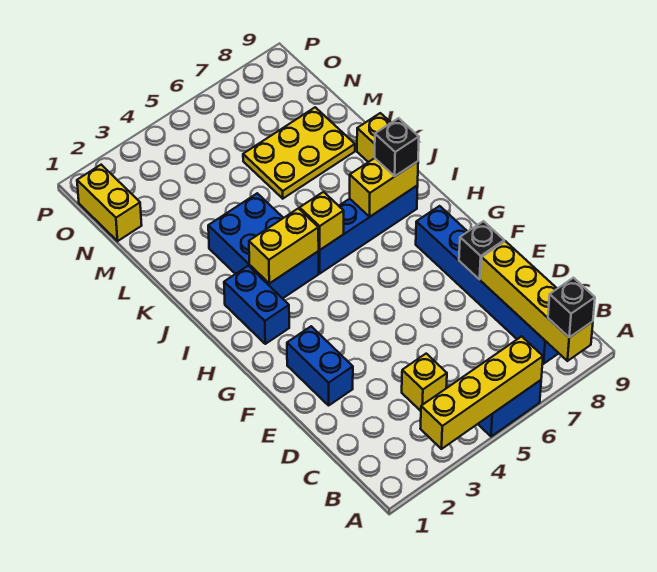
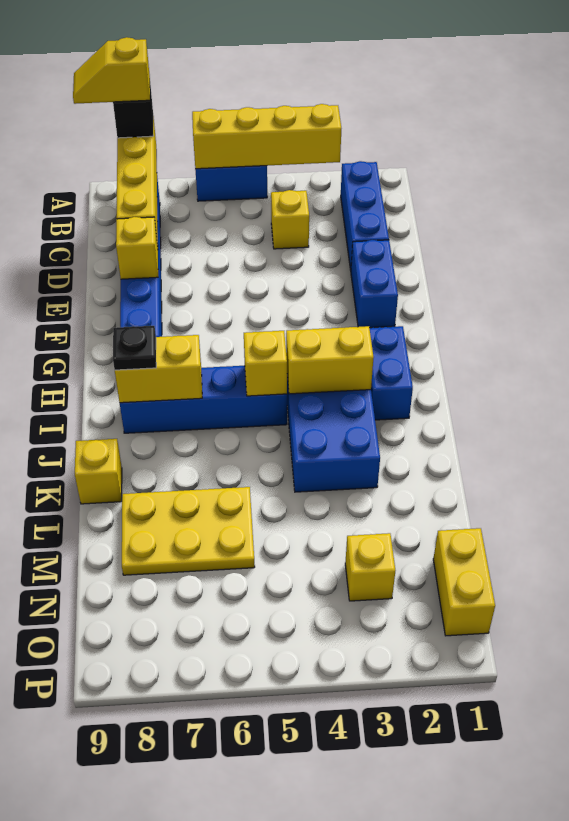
none -> yellow slope A8:A9 level 4 top 8
none -> blue brick B2:D2 level 1
black brick E8 level 2 -> yellow brick E8 level 2
black brick I8 level 3 -> black plate I8 level 3
none -> yellow brick N3 level 1

